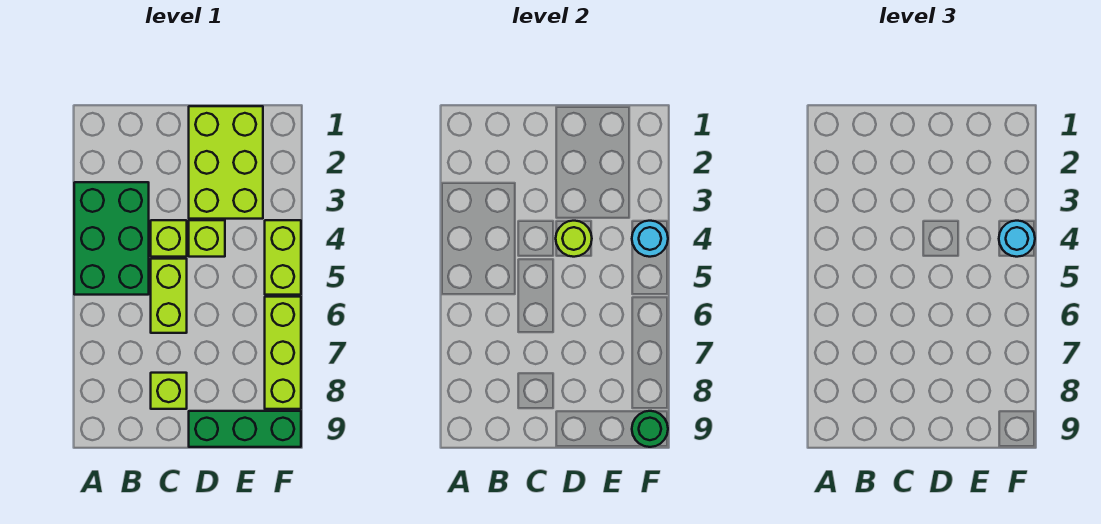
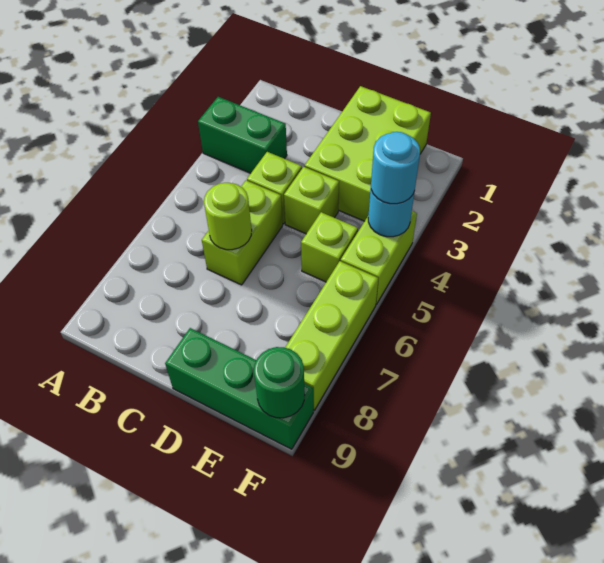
green brick A3:B5 level 1 -> green brick A3:B3 level 1
lime brick C8 level 1 -> lime brick E5 level 1
lime round brick D4 level 2 -> lime round brick C6 level 2

